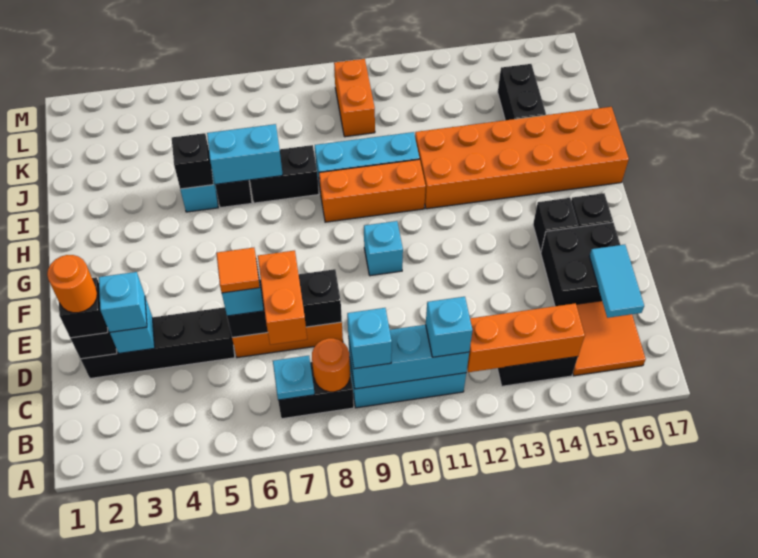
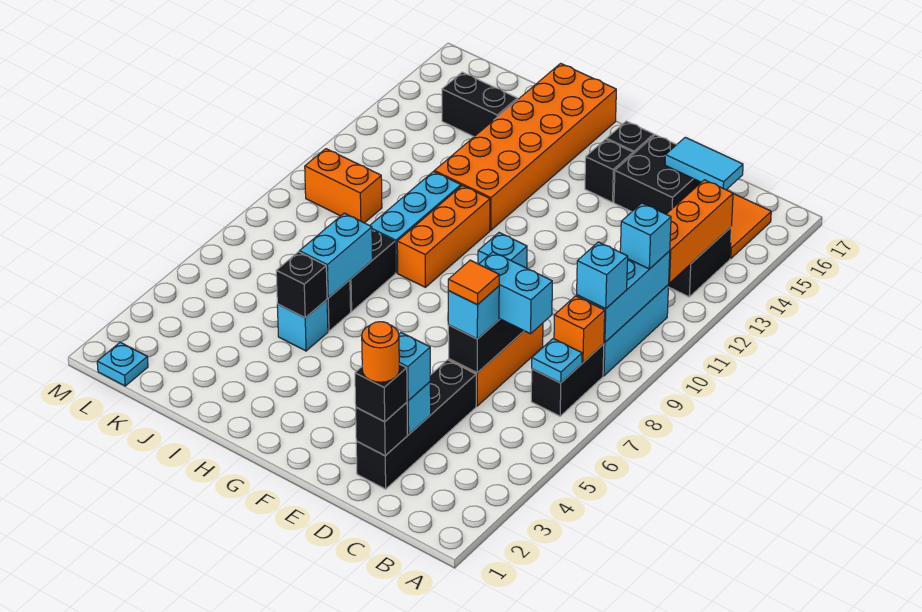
orange round brick B8 level 2 -> orange brick B8 level 2
orange brick C7:D7 level 3 -> cyan brick C7:D7 level 3
none -> cyan plate L1 level 1

